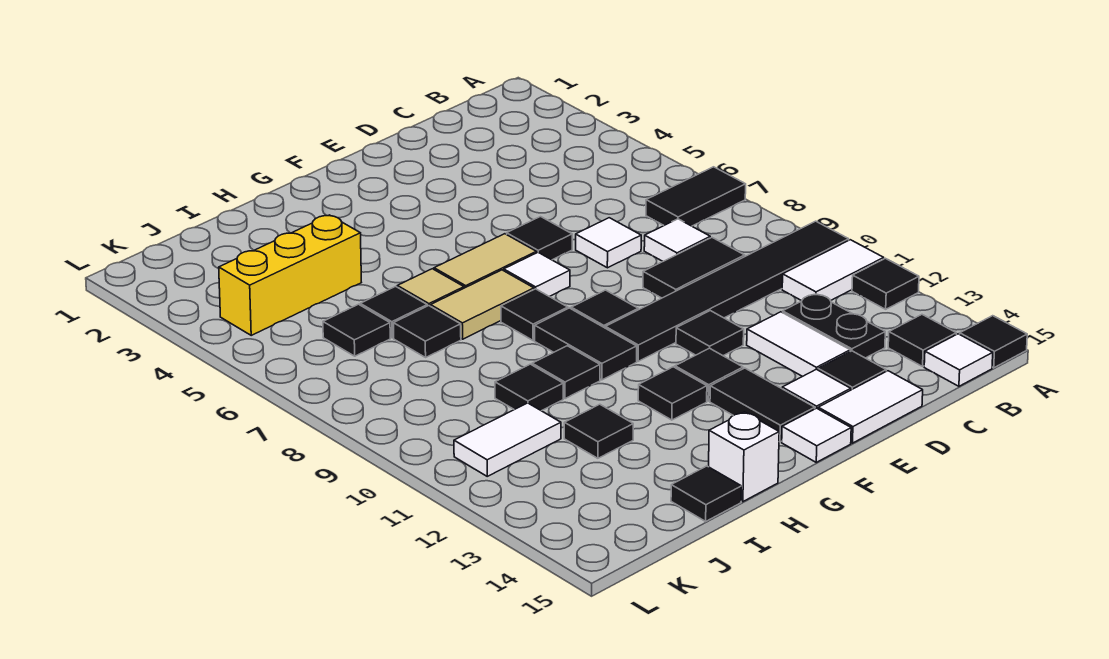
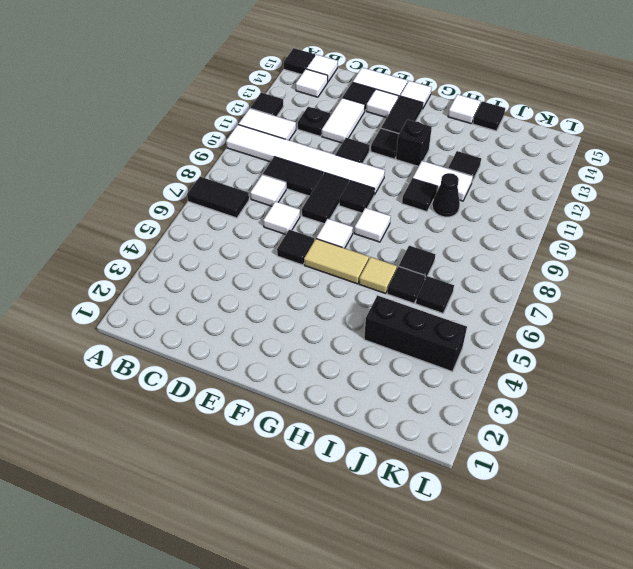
black tile A10:F10 level 1 -> white tile A10:F10 level 1
black tile B14 level 1 -> white tile B14 level 1
black plate C12:C13 level 1 -> black plate C12 level 1
tan tile G7:H7 level 1 -> none
black tile G8 level 1 -> white tile G8 level 1
black tile G9:G10 level 1 -> black tile E8:E9 level 1
black tile G12 level 1 -> black brick G12 level 1
white brick H15 level 1 -> white tile H15 level 1
yellow brick I4:K4 level 1 -> black brick I4:K4 level 1
black tile I10 level 1 -> black cone I10 level 1
white tile J11:K11 level 1 -> white tile H11:I11 level 1

